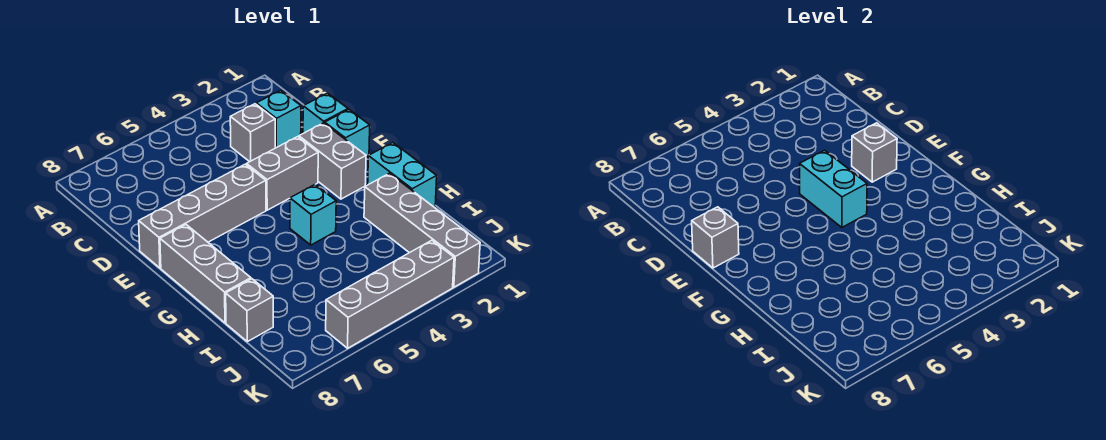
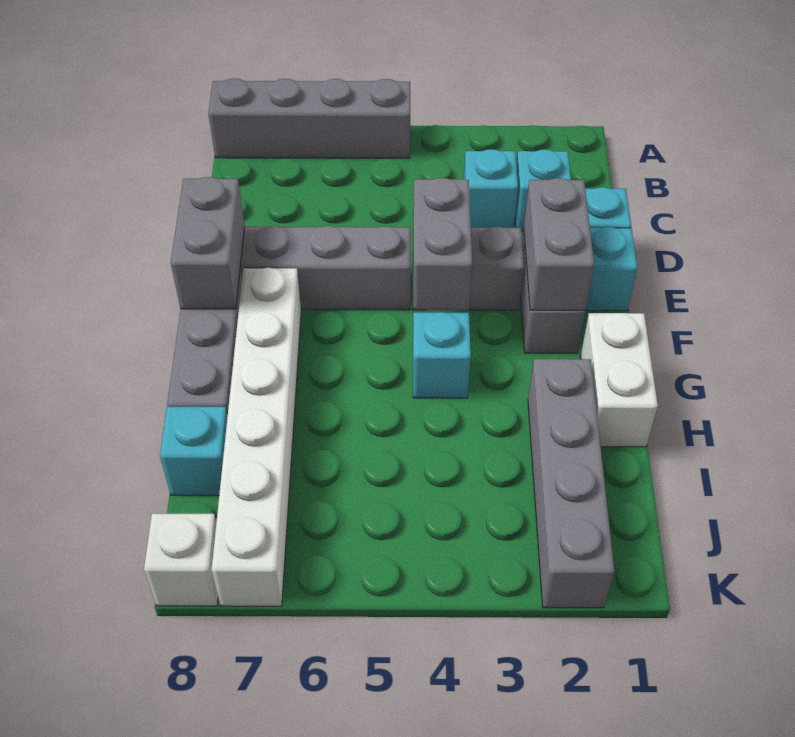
grey brick C3 level 1 -> cyan brick C3 level 1
grey brick E2 level 2 -> grey brick E2:F2 level 2
cyan brick E4:F4 level 2 -> grey brick E4:F4 level 2
grey brick E8 level 2 -> grey brick E8:F8 level 2
none -> white brick F7:K7 level 1
cyan brick G1:H1 level 1 -> white brick G1:H1 level 1
grey brick I8 level 1 -> cyan brick I8 level 1
grey brick K3:K6 level 1 -> grey brick A5:A8 level 1
none -> white brick K8 level 1

